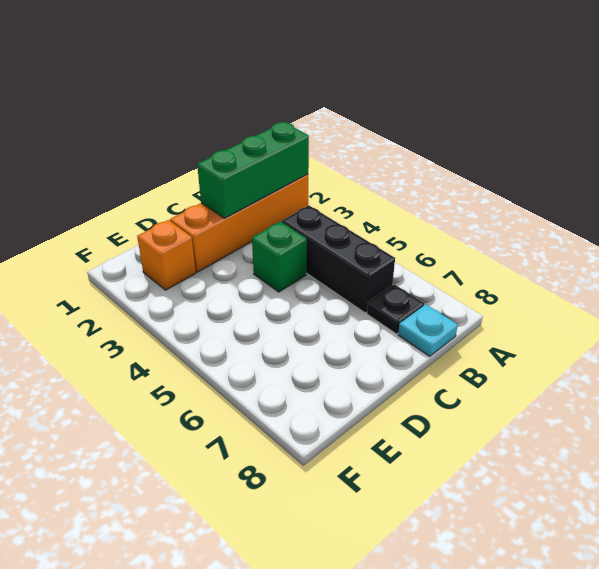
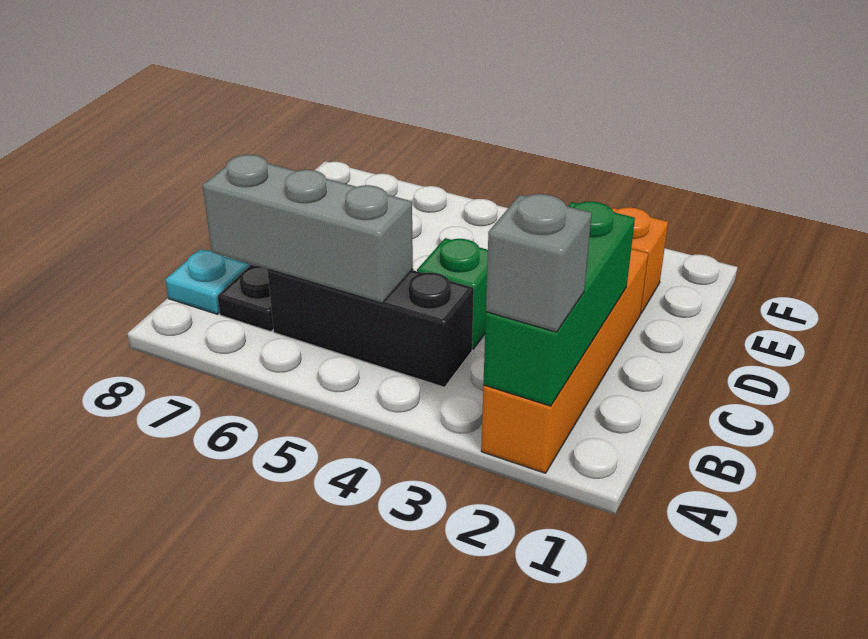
none -> grey brick A2 level 3
none -> grey brick B5:B7 level 2

